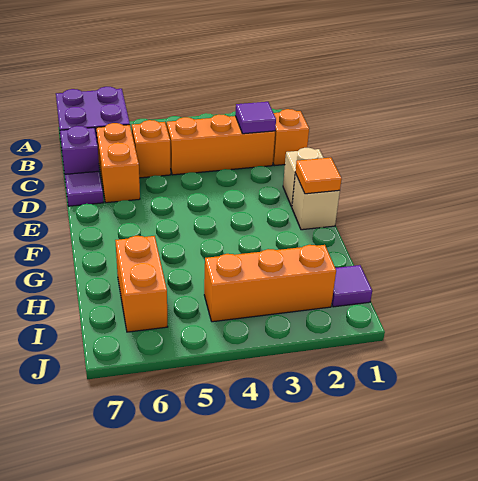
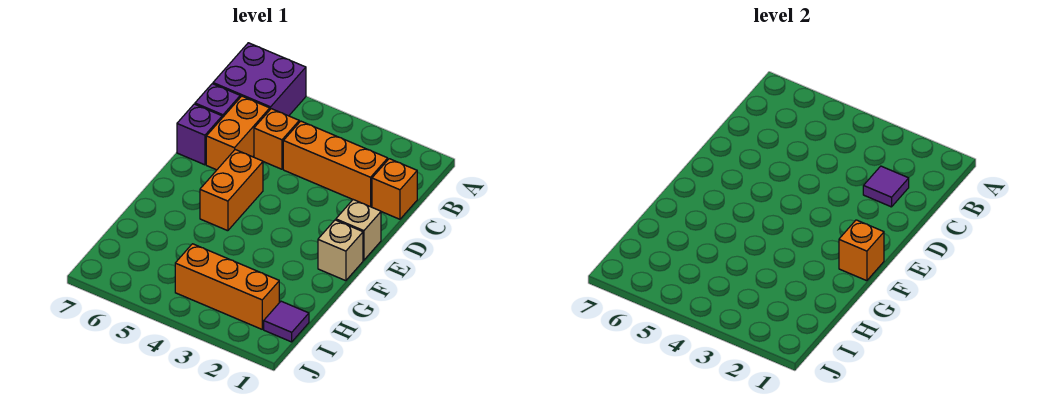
purple tile D7 level 1 -> purple brick D7 level 1
orange tile F1 level 2 -> orange brick F1 level 2
orange brick H6:I6 level 1 -> orange brick E5:F5 level 1

